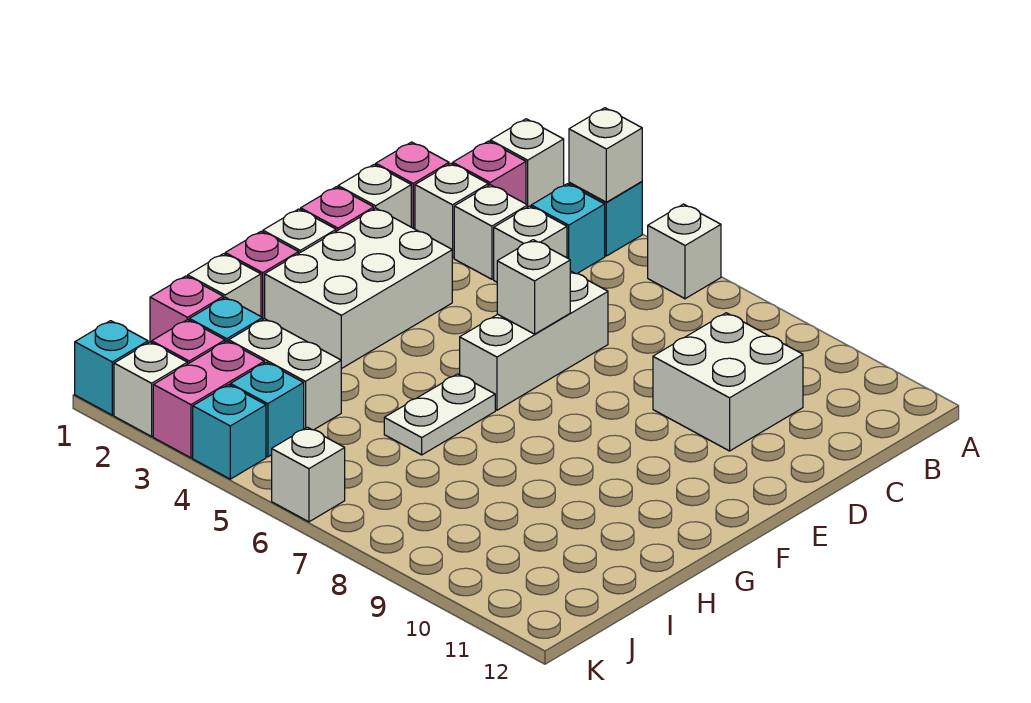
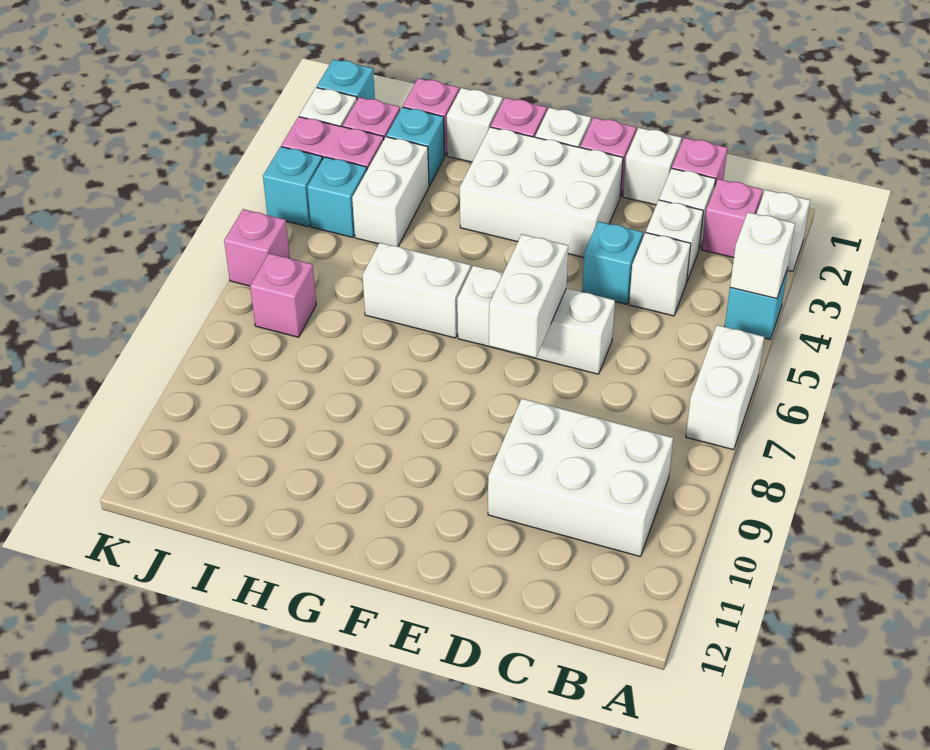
white brick A6 level 1 -> white brick A6:A7 level 1
cyan brick B4 level 1 -> cyan brick D4 level 1
white brick C9:D10 level 1 -> white brick B9:D10 level 1
white brick E6 level 2 -> white brick E6:E7 level 2
white plate G6:H6 level 1 -> white brick G6:H6 level 1
none -> pink brick J7 level 1
white brick K6 level 1 -> pink brick K6 level 1

